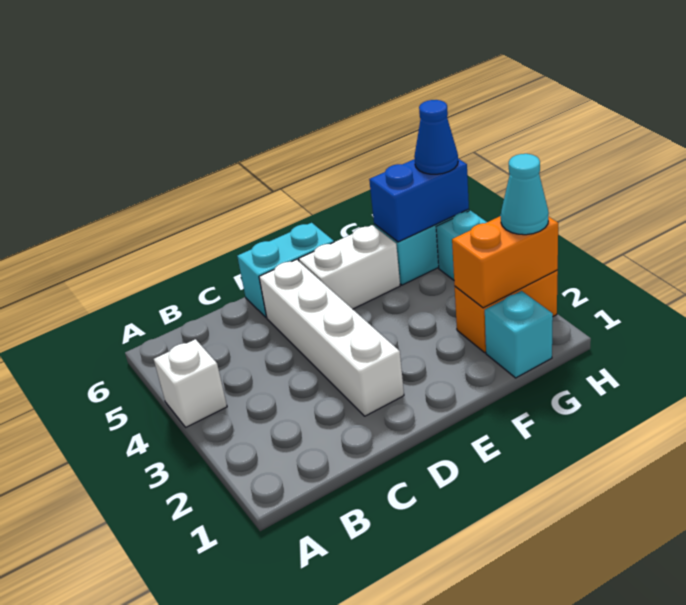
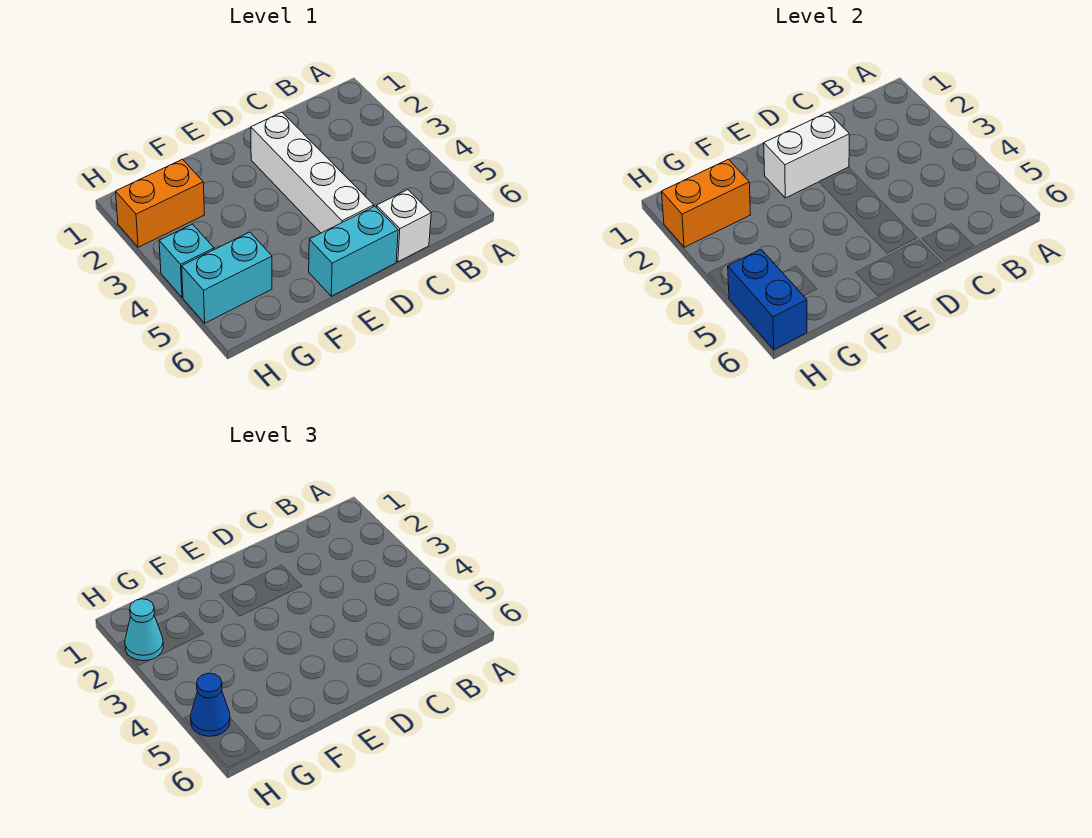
white brick A4 level 1 -> white brick C6 level 1
white brick E5:F5 level 1 -> white brick D2:E2 level 2
cyan brick G1 level 1 -> none
blue brick G5:H5 level 2 -> blue brick H5:H6 level 2

